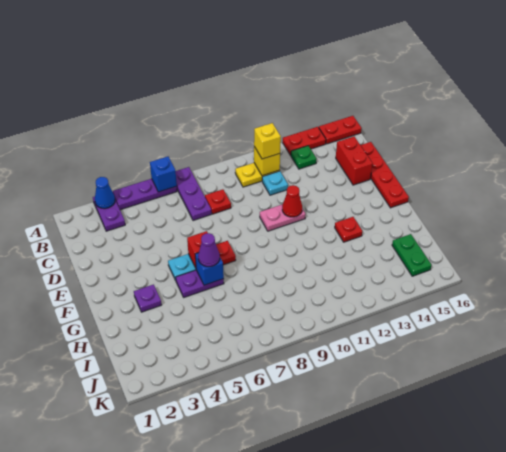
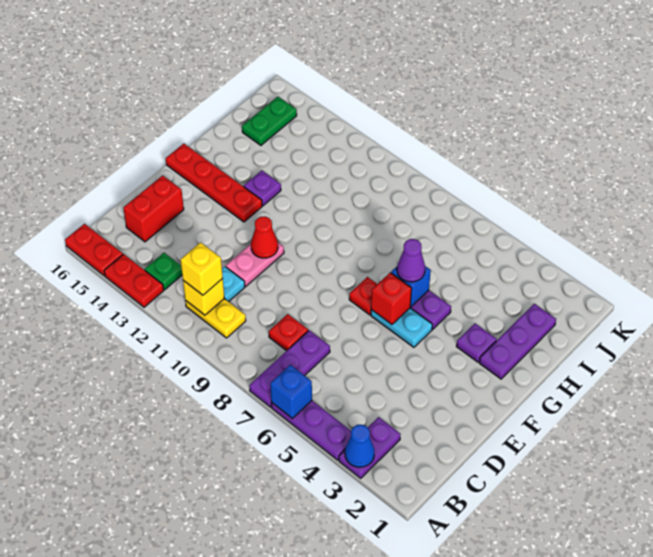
red plate C16:F16 level 1 -> red plate F13:F16 level 1
pink plate E10:E11 level 1 -> pink plate D11:E11 level 1
none -> purple plate G2:I2 level 1
red plate G13 level 1 -> purple plate G13 level 1

